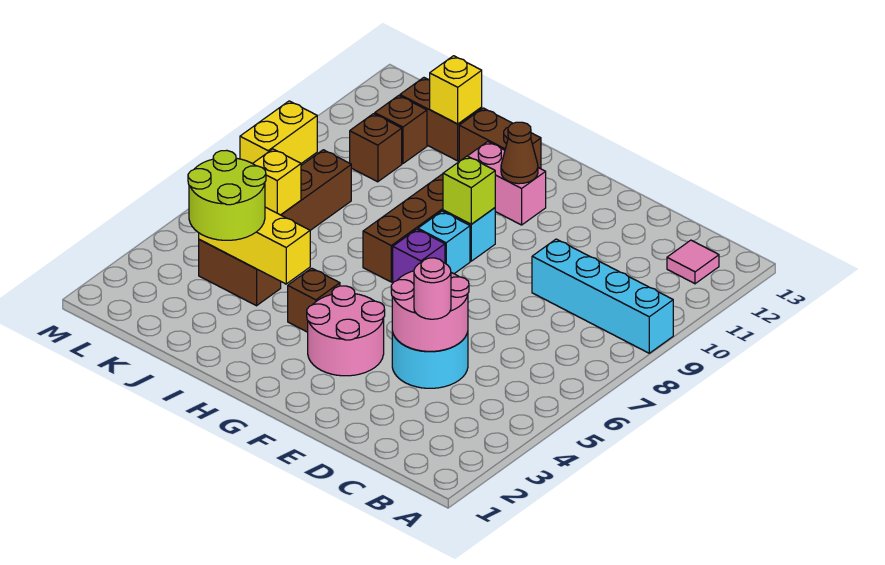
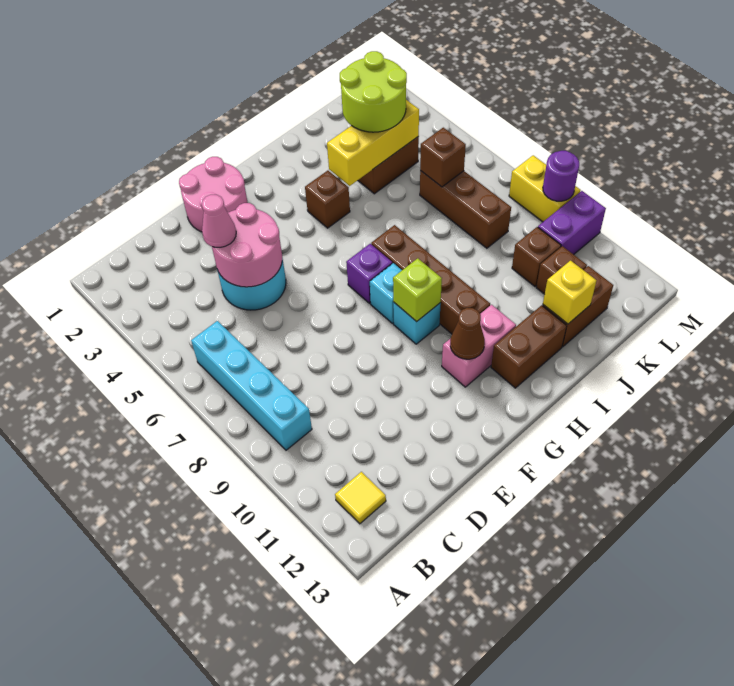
cyan brick A9:D9 level 1 -> cyan brick B6:B9 level 1
pink tile B12 level 1 -> yellow tile B12 level 1
pink round brick D4 level 3 -> pink cone D4 level 3
pink round brick F3:G4 level 1 -> pink round brick E1:F2 level 1
yellow brick K6 level 2 -> brown brick K6 level 2
none -> purple brick L10:M10 level 1
none -> purple round brick M9 level 2

